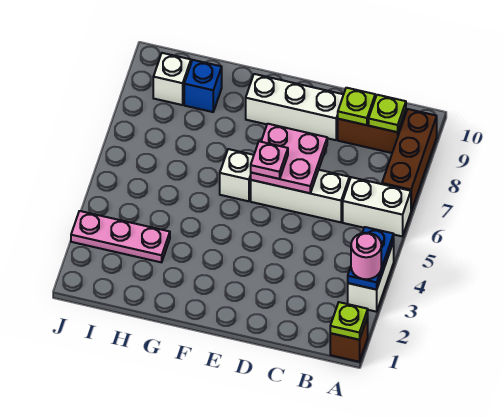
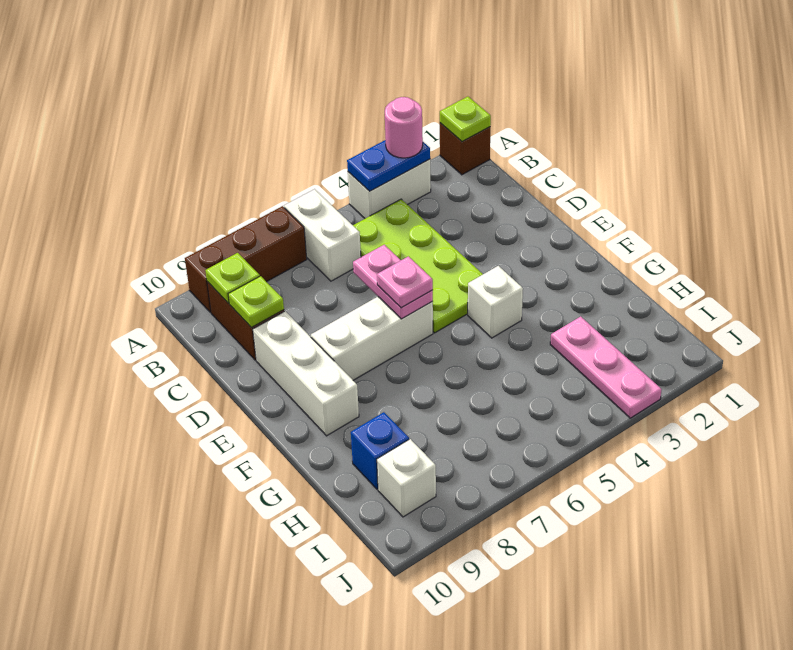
none -> lime plate B4:E5 level 1
white brick C6:E6 level 1 -> white brick E6:E8 level 1
pink plate D6:E7 level 2 -> pink plate D6:E6 level 2
white brick F6 level 1 -> white brick F4 level 1

